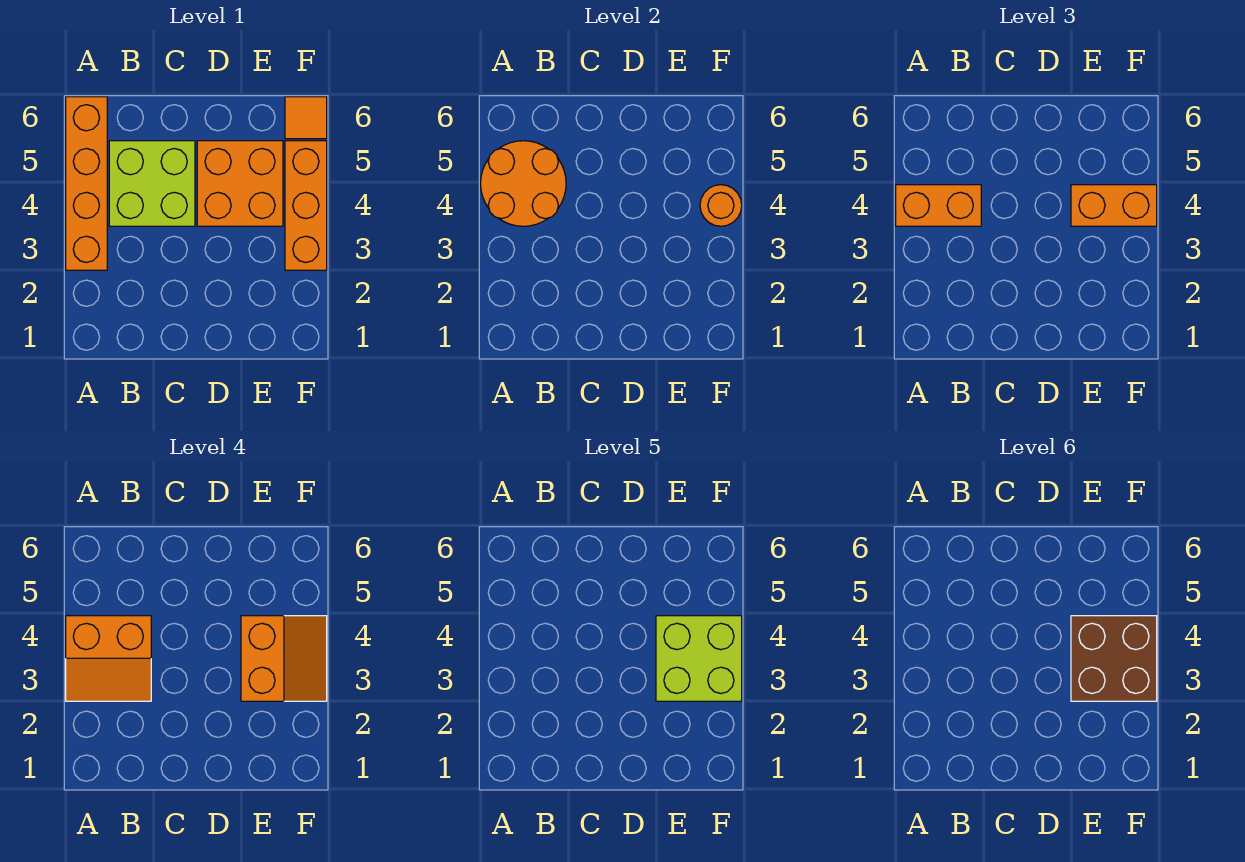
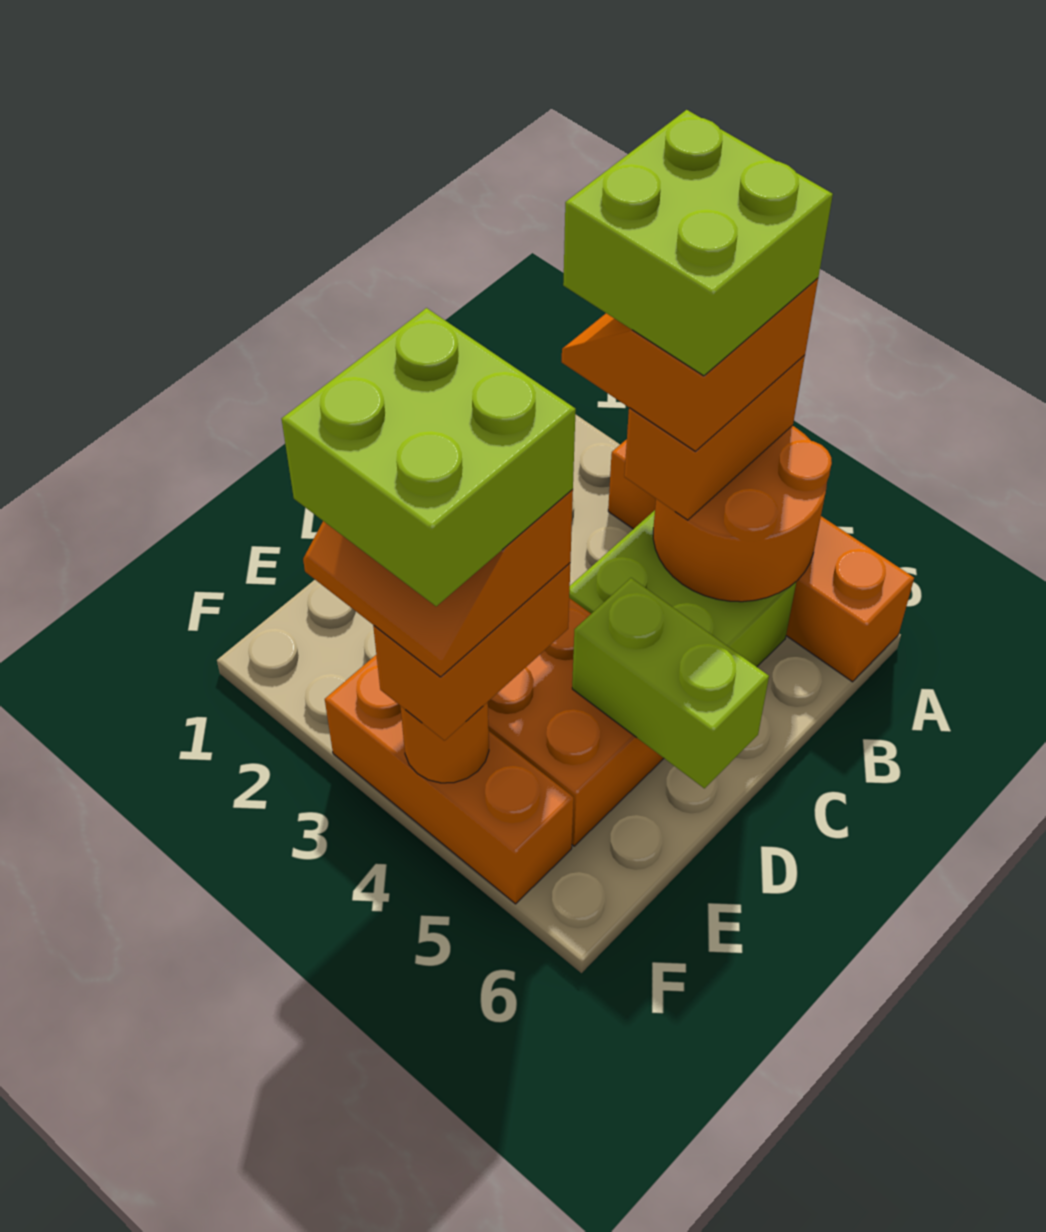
none -> lime brick A3:B4 level 5
none -> lime brick D5:D6 level 2
brown brick E3:F4 level 6 -> none
orange tile F6 level 1 -> none

